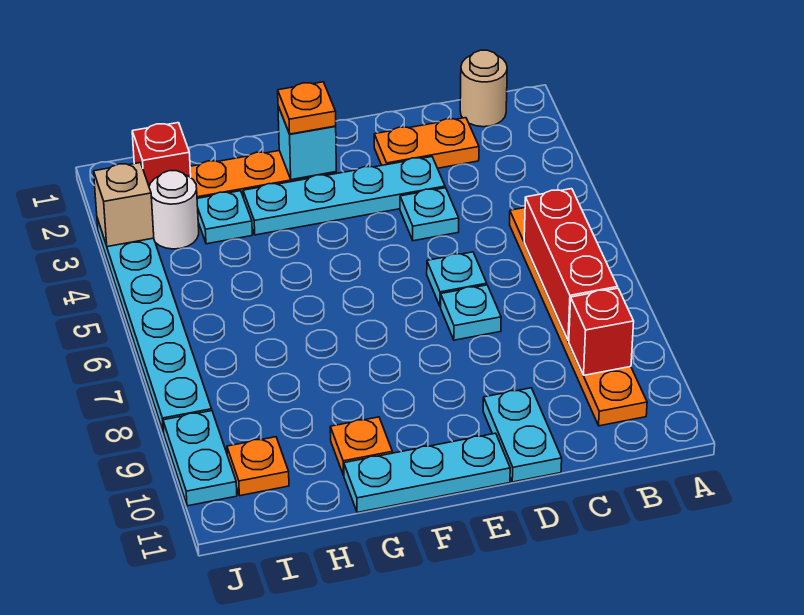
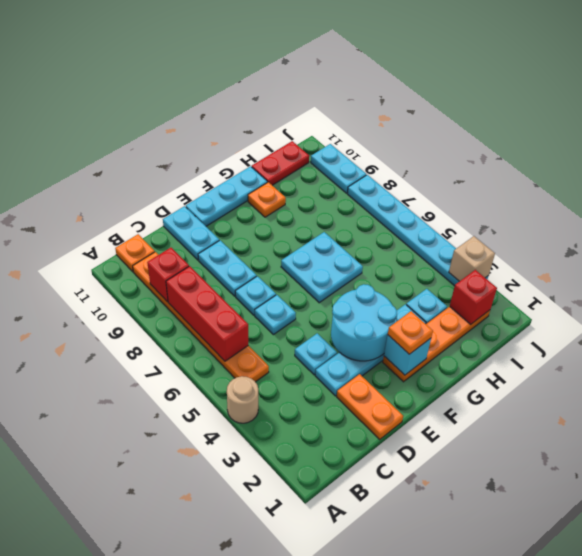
tan round brick B1 level 1 -> tan round brick A4 level 1
orange plate C2:D2 level 1 -> orange plate D1:D2 level 1
none -> cyan plate D8:D9 level 1
none -> cyan round brick E3:F4 level 2
none -> cyan plate F6:G7 level 1
none -> red plate H11:I11 level 1
white round brick I3 level 1 -> none
orange plate I10 level 1 -> orange plate B11 level 1

